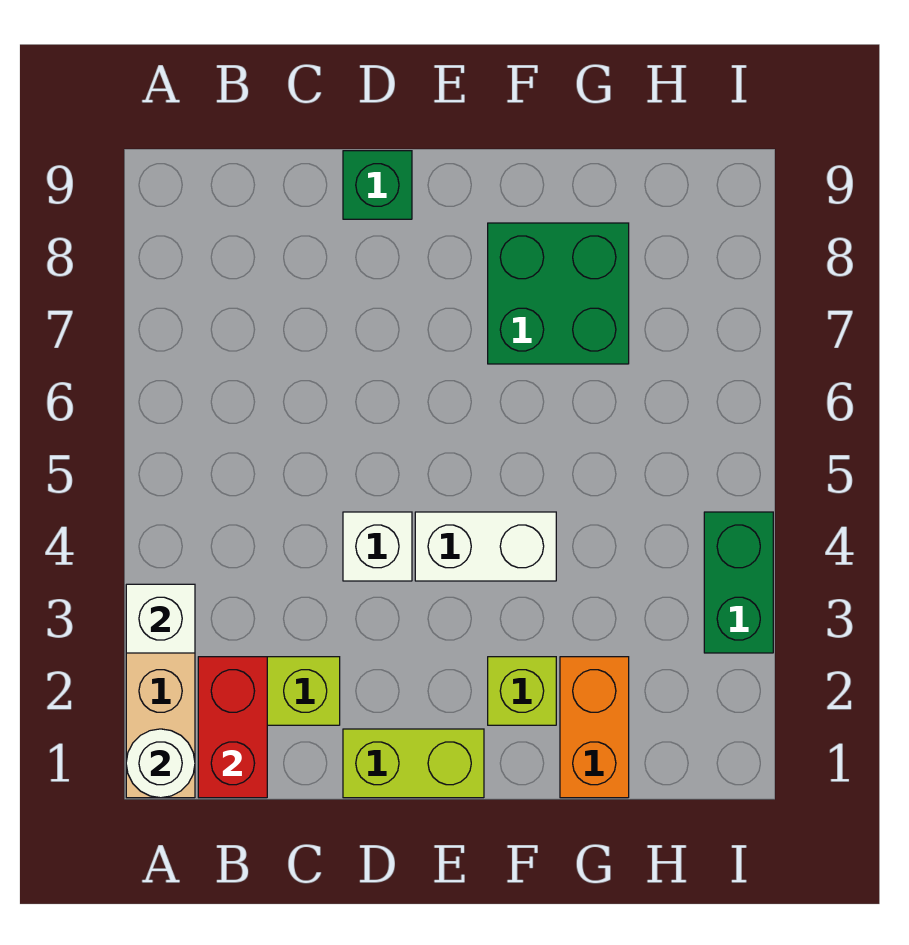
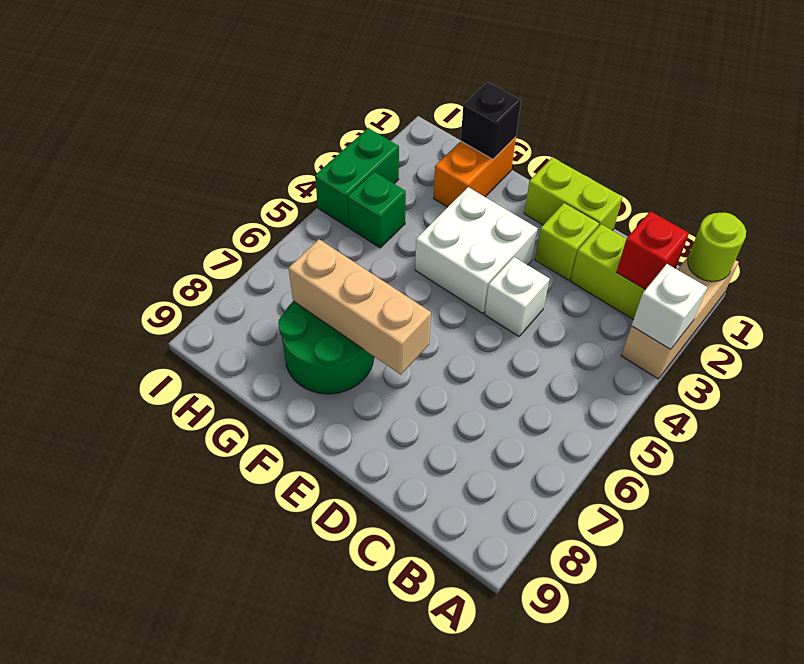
white round brick A1 level 2 -> lime round brick A1 level 2
red brick B1:B2 level 2 -> red brick B2 level 2
green brick D9 level 1 -> green brick H4 level 1
white brick E4:F4 level 1 -> white brick E3:F4 level 1
none -> tan brick E7:G7 level 2
lime brick F2 level 1 -> lime brick D2 level 1
green brick F7:G8 level 1 -> green round brick F7:G8 level 1
none -> black brick G1 level 2

